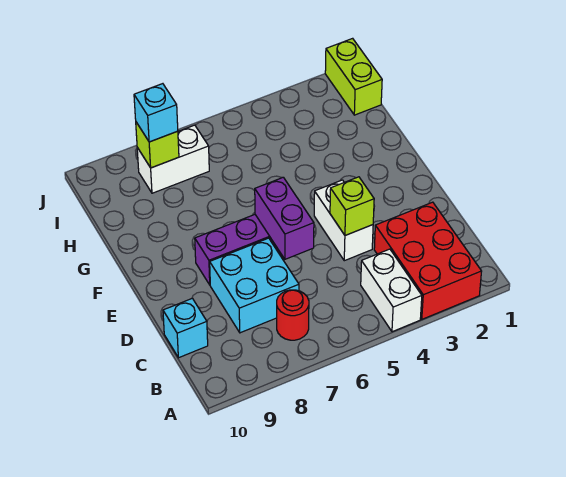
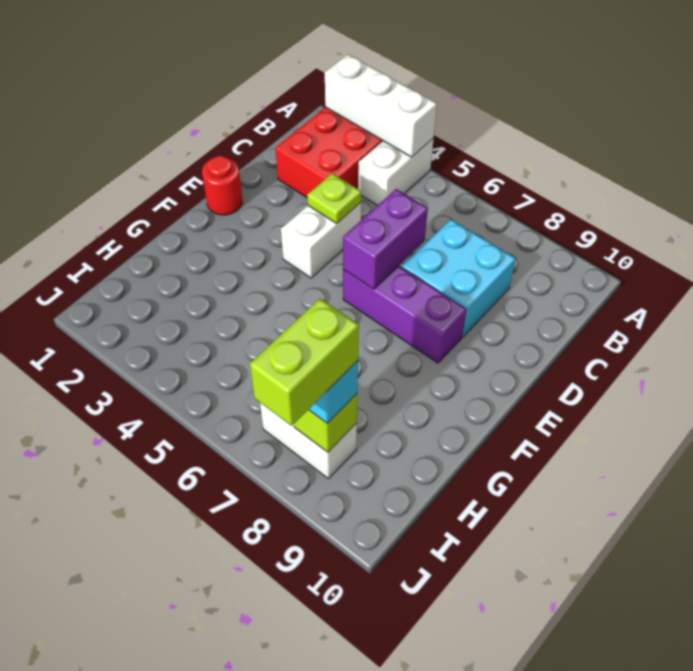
none -> white brick A2:A4 level 2
red round brick B7 level 1 -> red round brick E1 level 1
cyan brick C10 level 1 -> none
lime brick D4 level 2 -> lime plate D4 level 2
lime brick I1:J1 level 1 -> lime brick I8:J8 level 4

